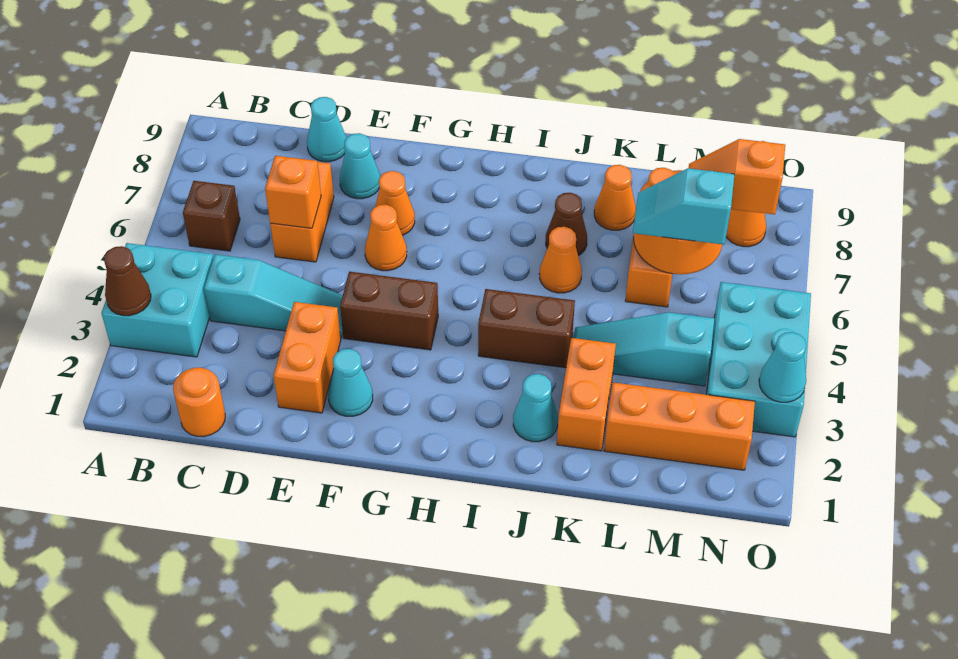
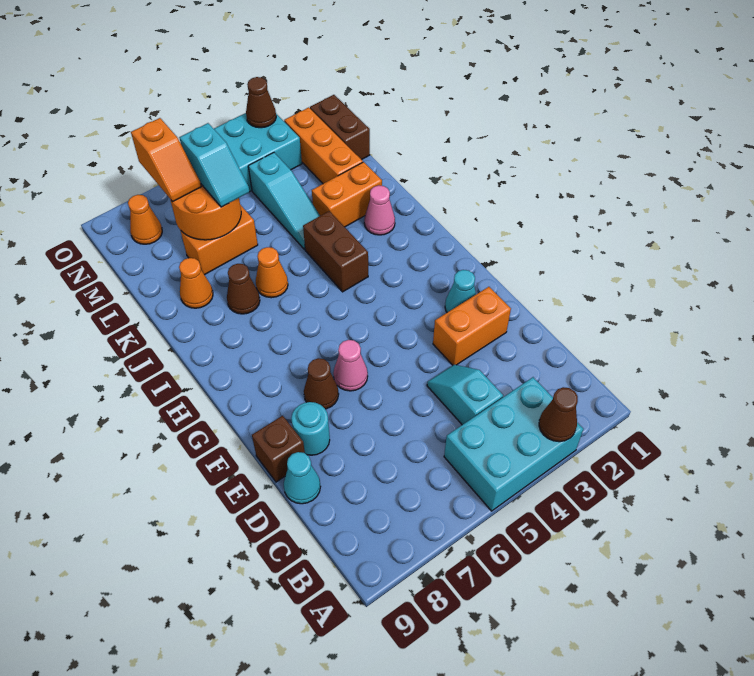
cyan brick A3:B4 level 1 -> cyan brick A3:B5 level 1
brown brick B6 level 1 -> brown brick E9 level 1
orange round brick C1 level 1 -> none
cyan slope C4:E4 level 1 top C -> cyan slope C4:D4 level 1 top C
orange brick D6:D7 level 1 -> none
orange brick D6 level 2 -> none
cyan cone E8 level 1 -> cyan round brick E8 level 1
brown brick F4:G4 level 1 -> brown brick M1:N1 level 1
orange cone F6 level 1 -> pink cone F6 level 1
orange cone F7 level 1 -> brown cone F7 level 1
cyan cone J2 level 1 -> pink cone J2 level 1
cyan cone O3 level 2 -> brown cone O3 level 2

